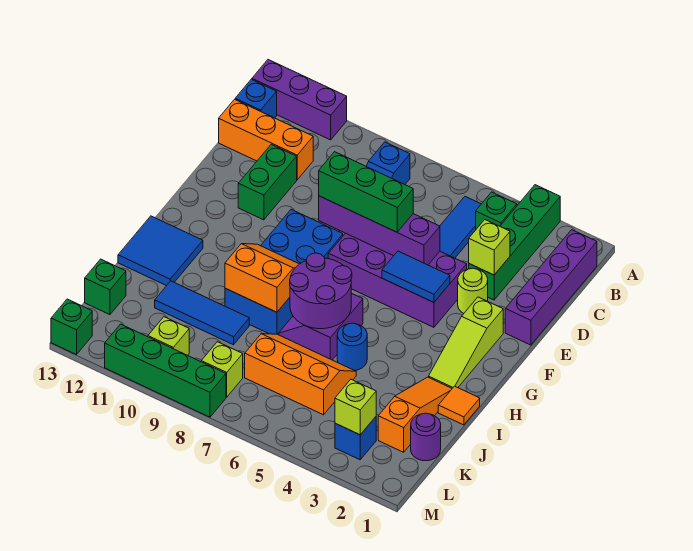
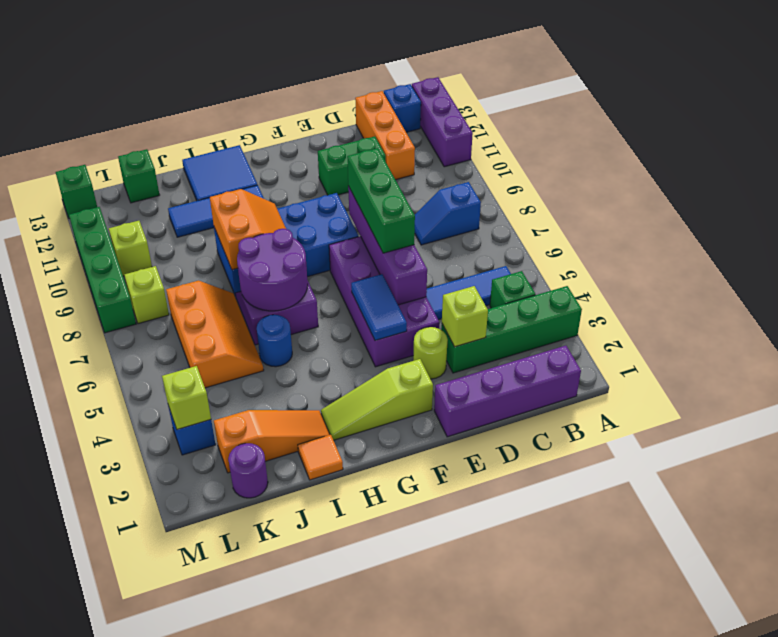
blue tile J9:J11 level 1 -> blue tile H11:J11 level 1

